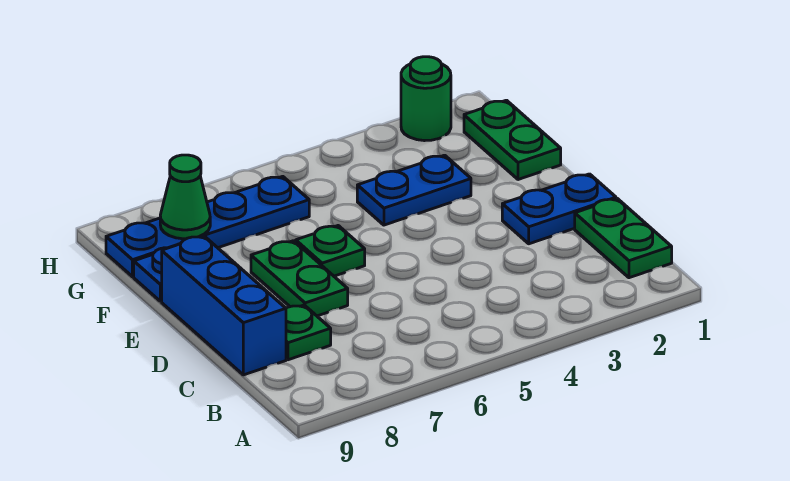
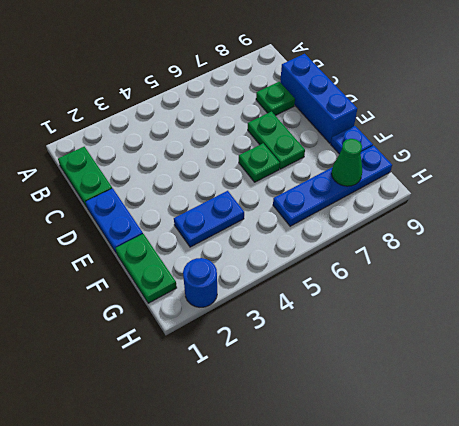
blue plate D1:D2 level 1 -> blue plate D1:E1 level 1
green round brick H2 level 1 -> blue round brick H2 level 1

